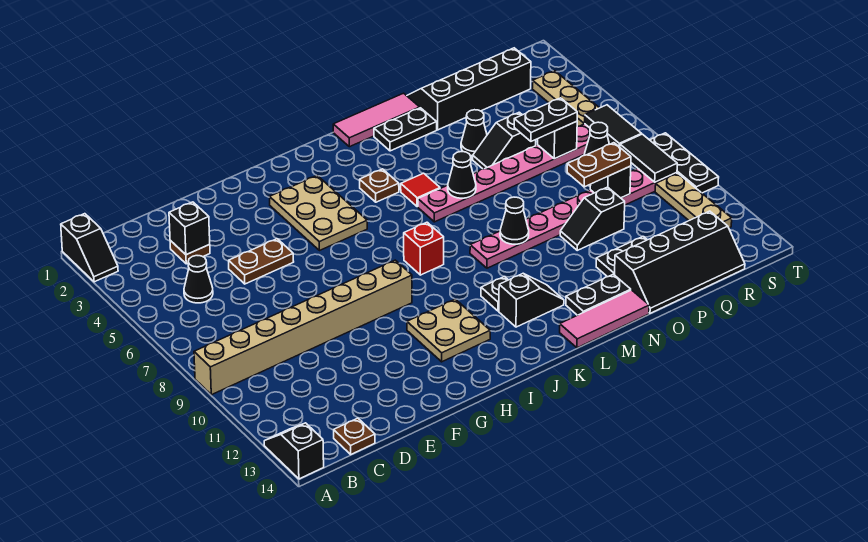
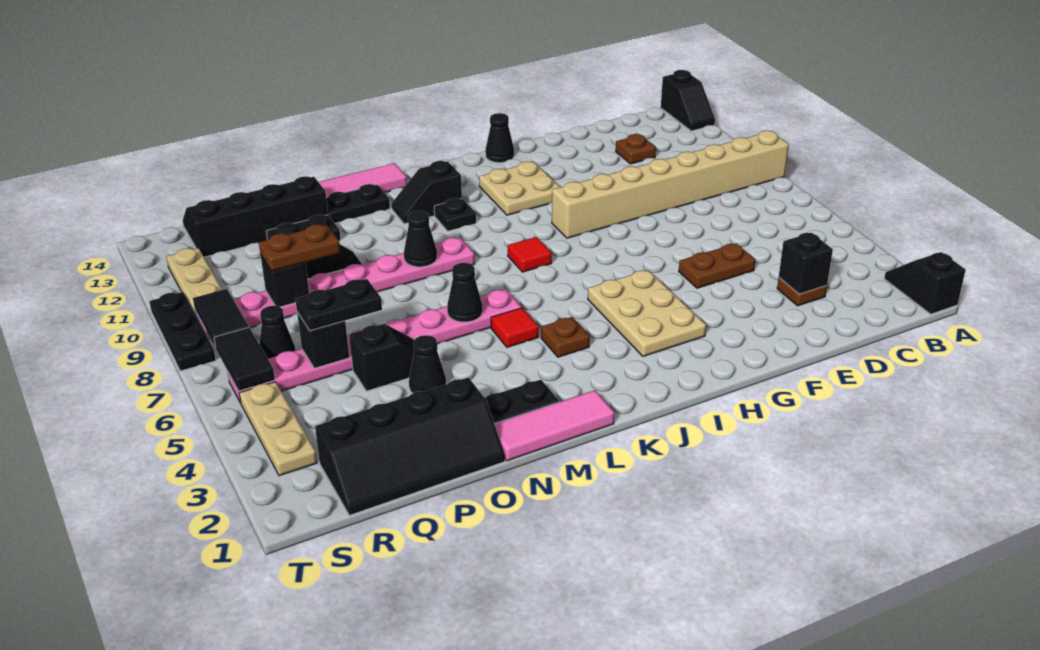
black cone C5 level 1 -> black cone H14 level 1
brown plate C14 level 1 -> brown plate D12 level 1
red brick J8 level 1 -> red tile J8 level 1

